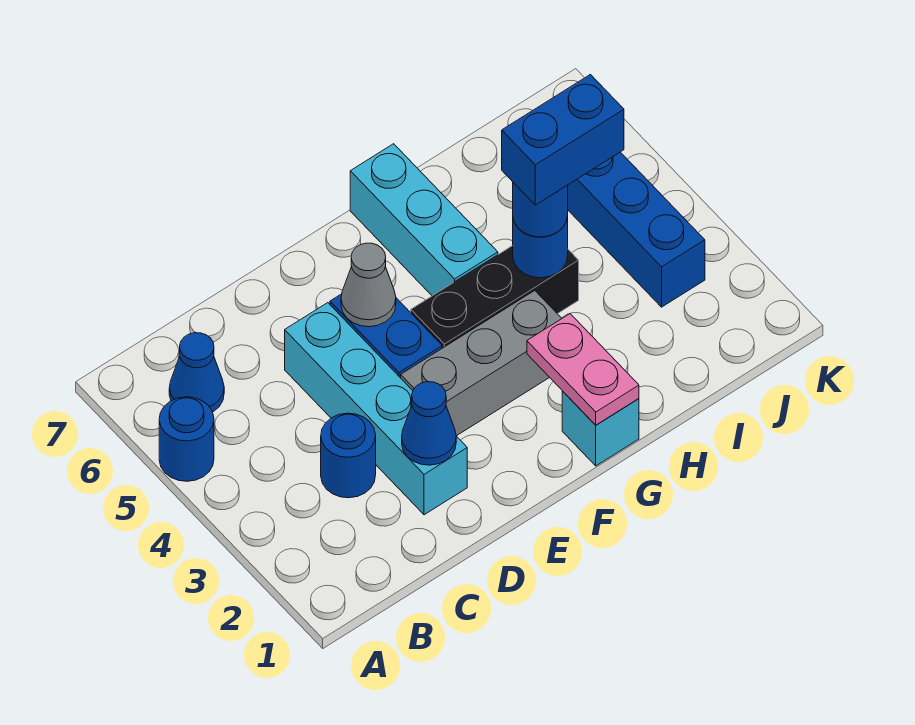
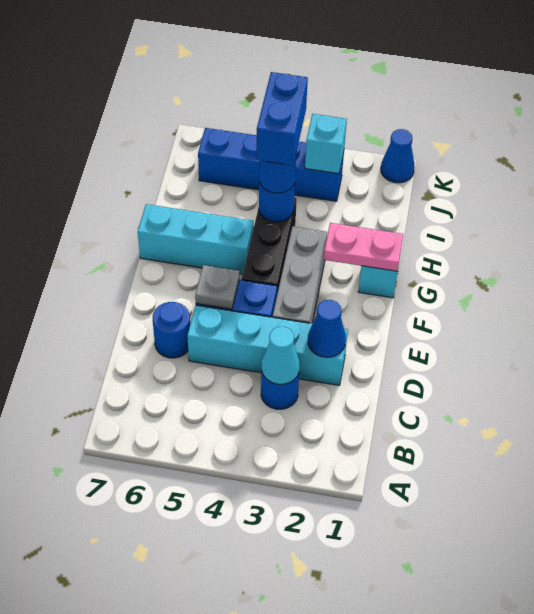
blue round brick A5 level 1 -> blue round brick D6 level 1
blue cone B6 level 1 -> blue cone K1 level 1
none -> cyan cone C3 level 2
grey cone E5 level 2 -> grey plate E5 level 2
none -> cyan brick J3 level 2

